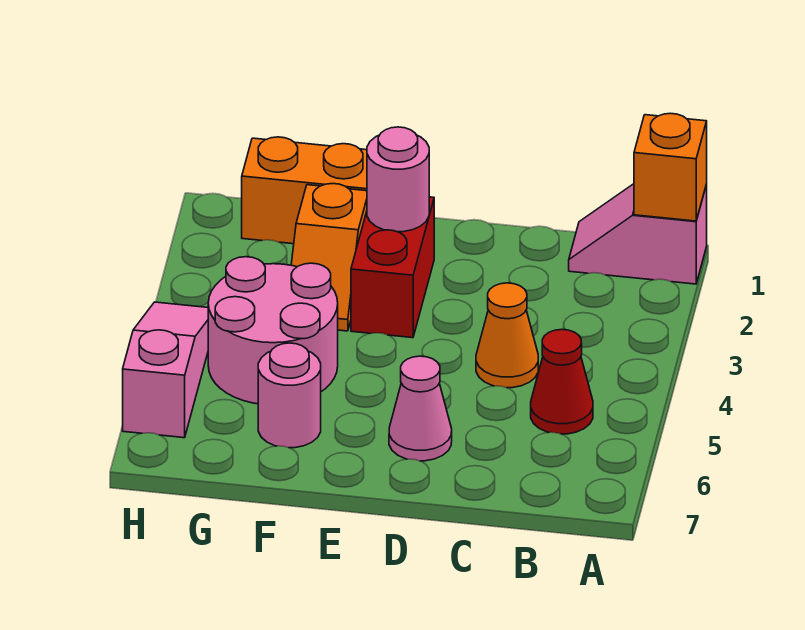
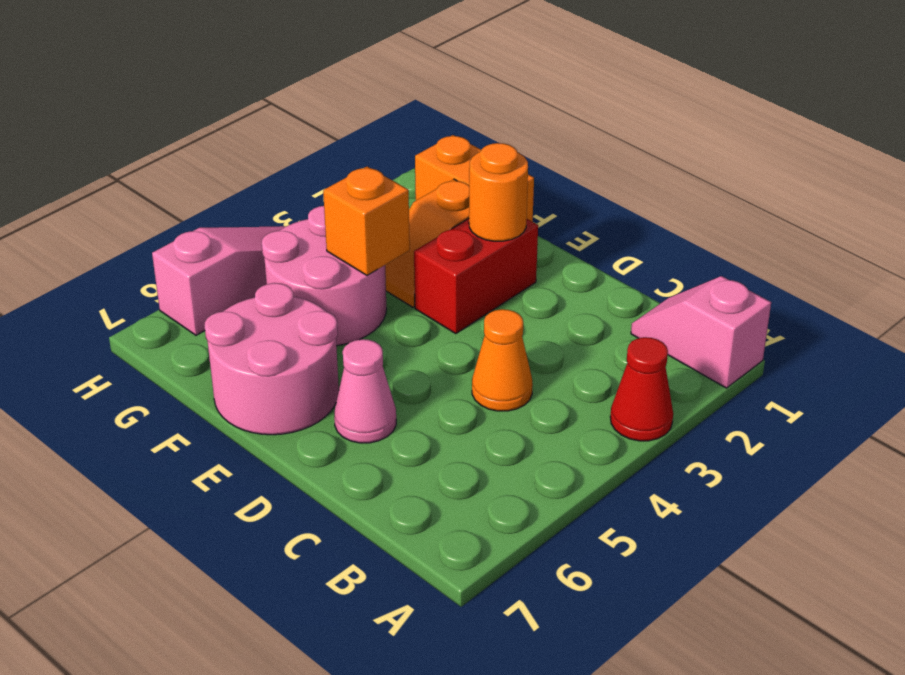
orange brick A1 level 2 -> orange brick F4 level 2
red cone B5 level 1 -> red cone A3 level 1
pink round brick E2 level 2 -> orange round brick E2 level 2
pink round brick F6 level 1 -> pink round brick E6:F7 level 1

